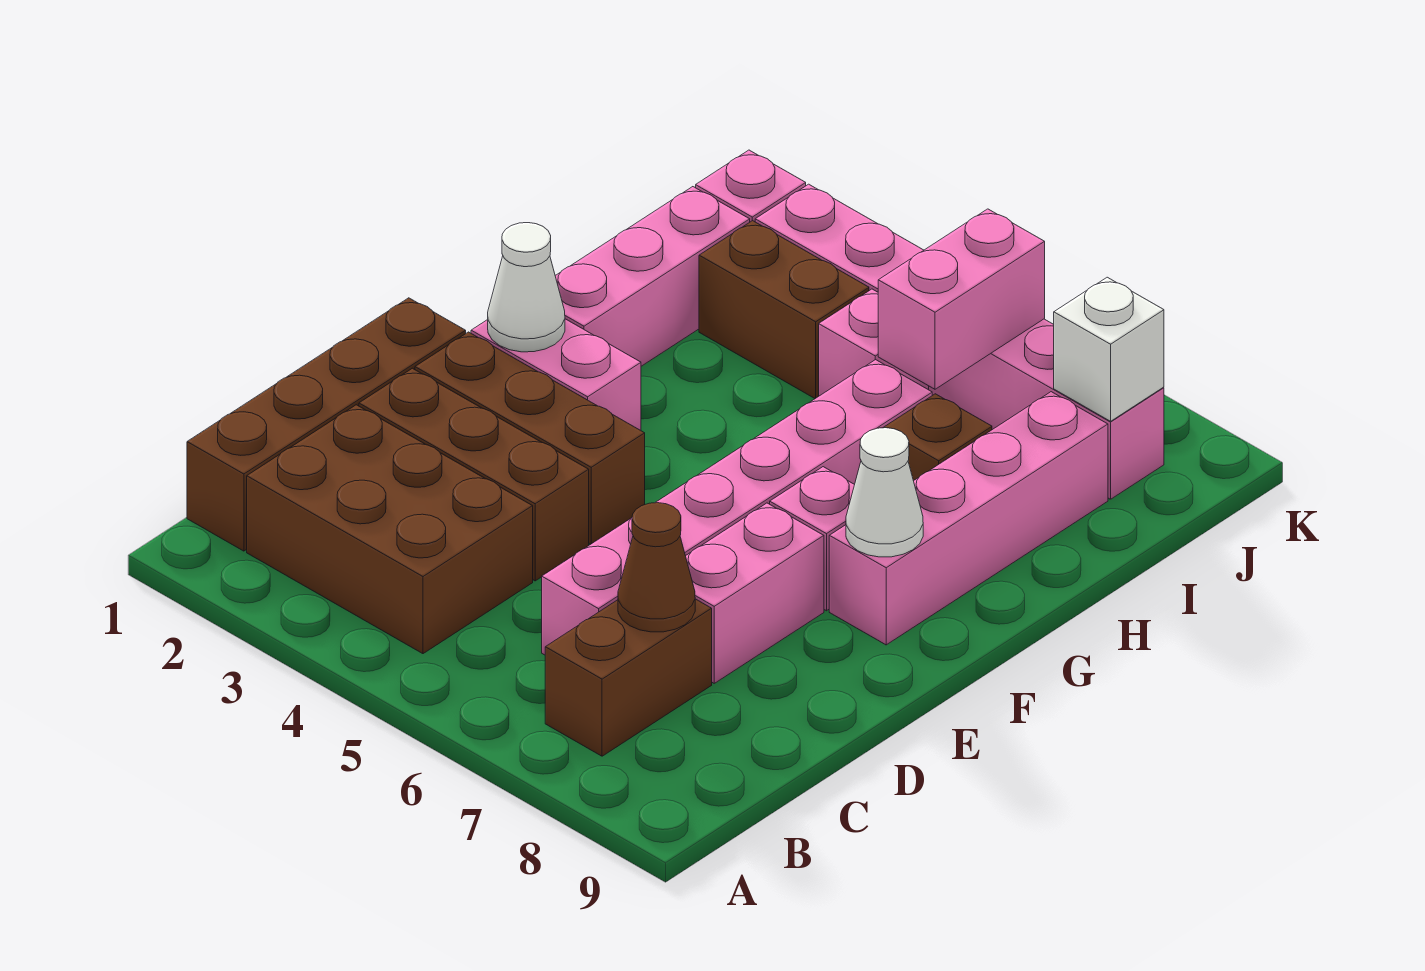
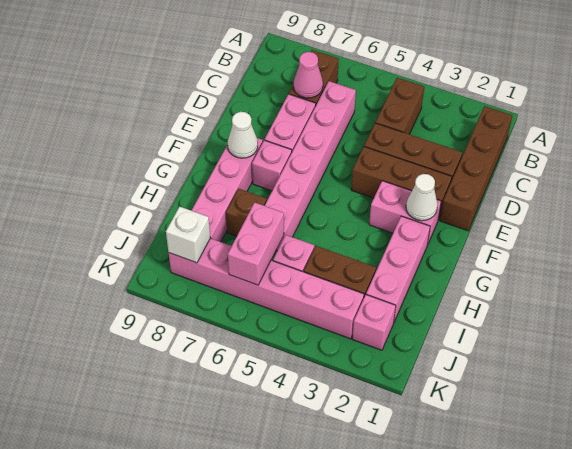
brown brick B2:C4 level 1 -> brown brick B4:C4 level 1
brown cone C7 level 2 -> pink cone C7 level 2

